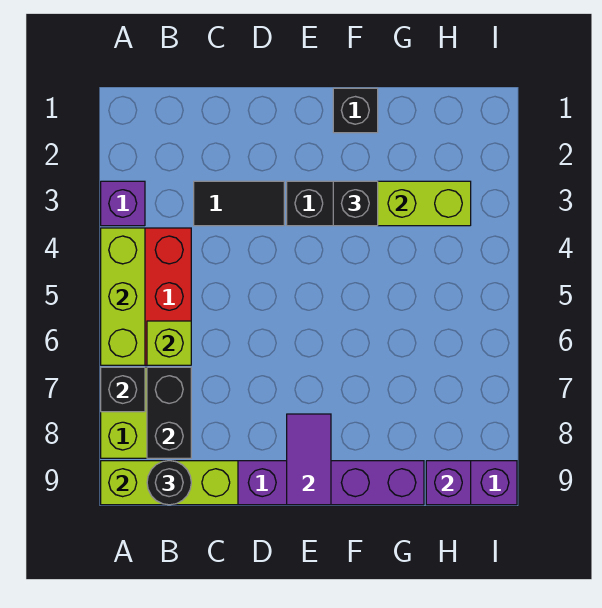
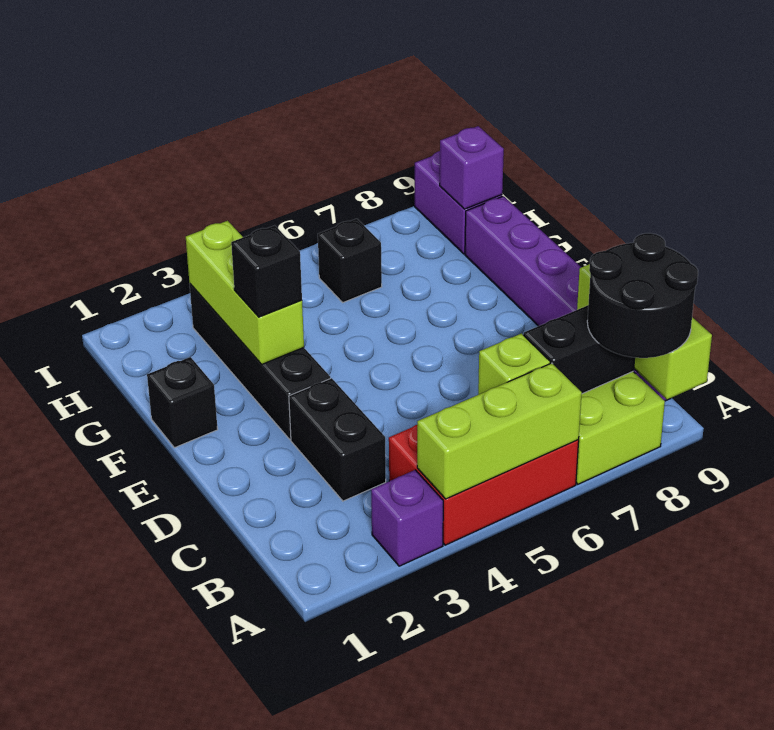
black brick A7 level 2 -> black brick H6 level 1
black round brick B9 level 3 -> black round brick A8:B9 level 3
black tile C3:D3 level 1 -> black brick C3:D3 level 1
purple tile E8:E9 level 2 -> none

